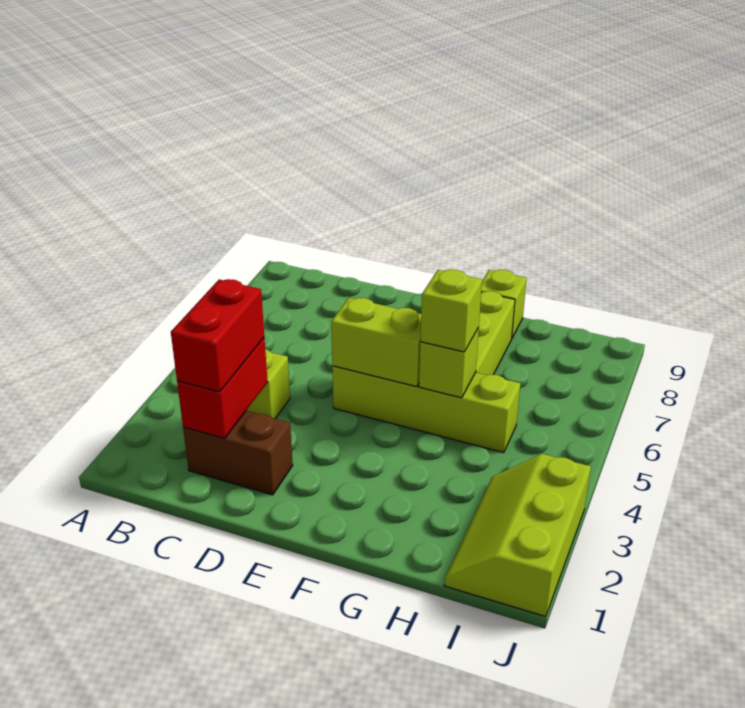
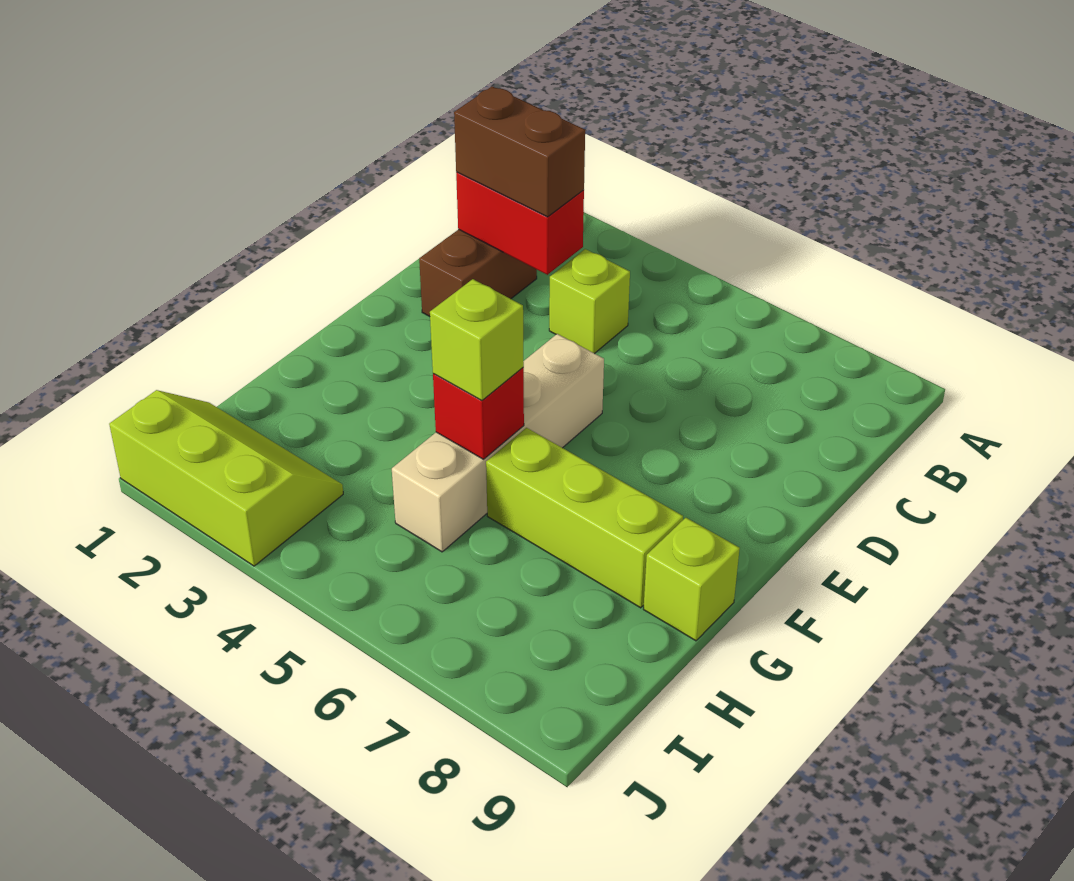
red brick C2:C3 level 3 -> brown brick C2:C3 level 3
lime brick E5:H5 level 1 -> tan brick E5:H5 level 1
lime brick E5:F5 level 2 -> none
lime brick G5 level 2 -> red brick G5 level 2

